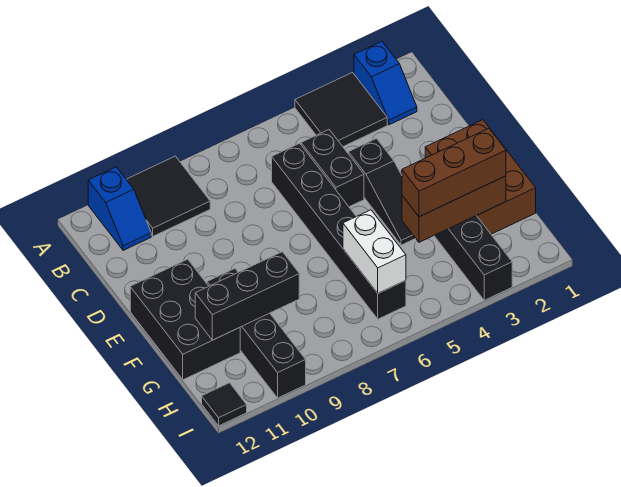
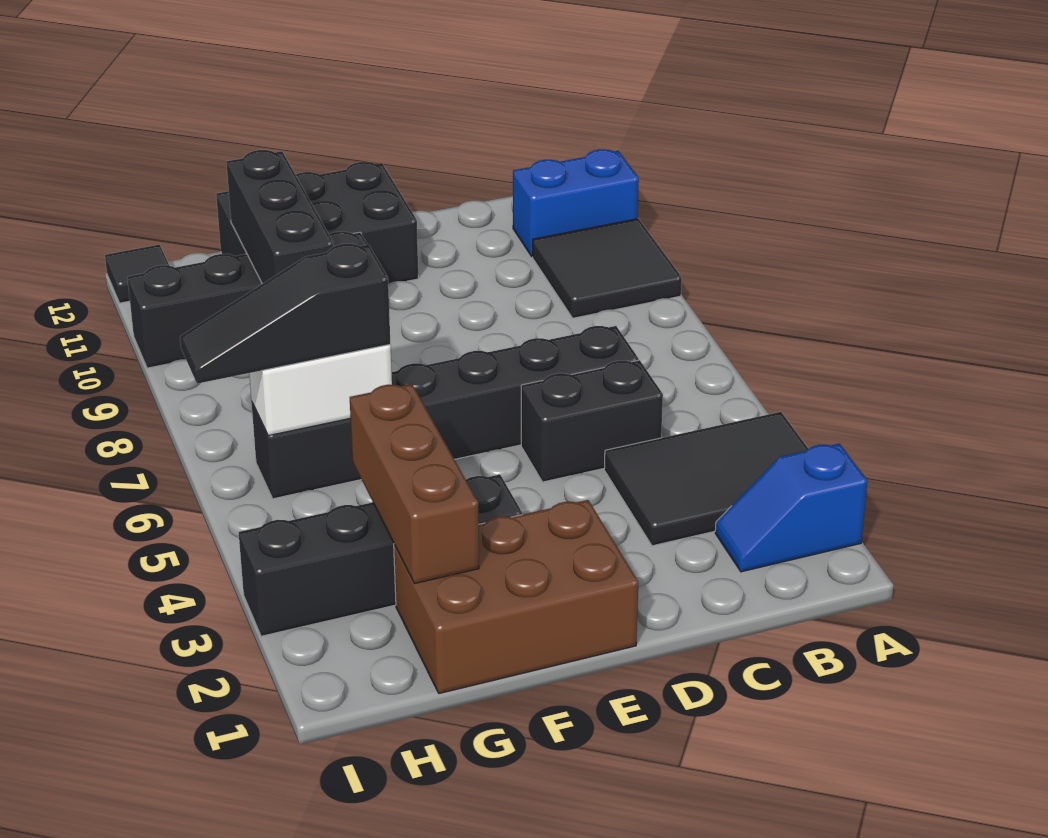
black tile A3:B4 level 1 -> black tile A3:C4 level 1
blue slope A11:B11 level 1 top A -> blue brick A11:B11 level 1
black slope D4:F4 level 1 top D -> black slope G6:I6 level 3 top G
brown brick G2:G4 level 3 -> none

